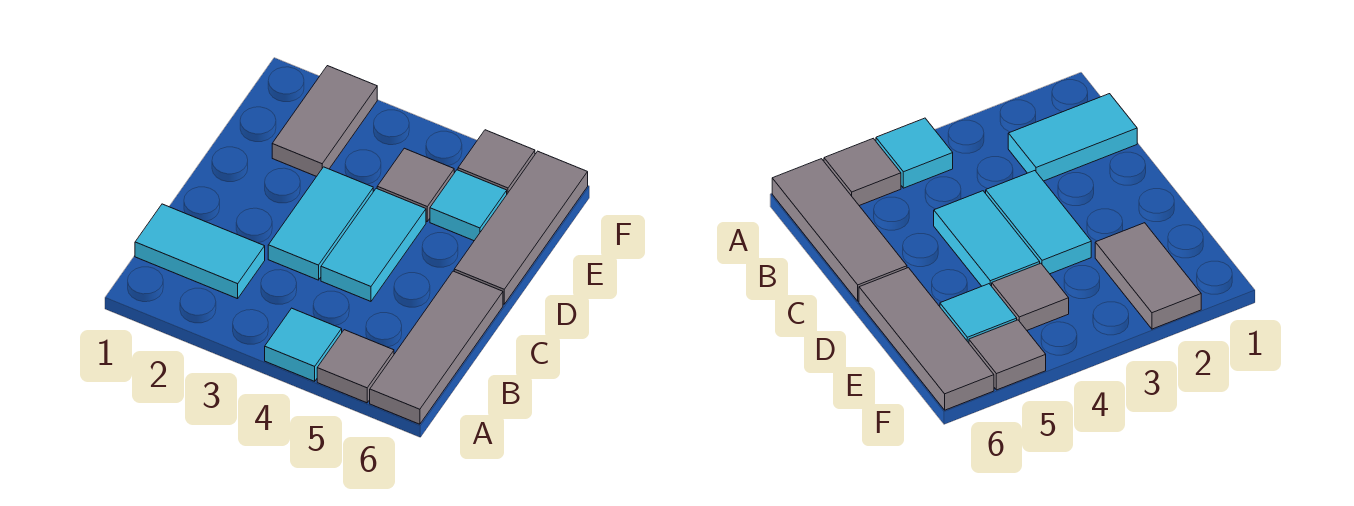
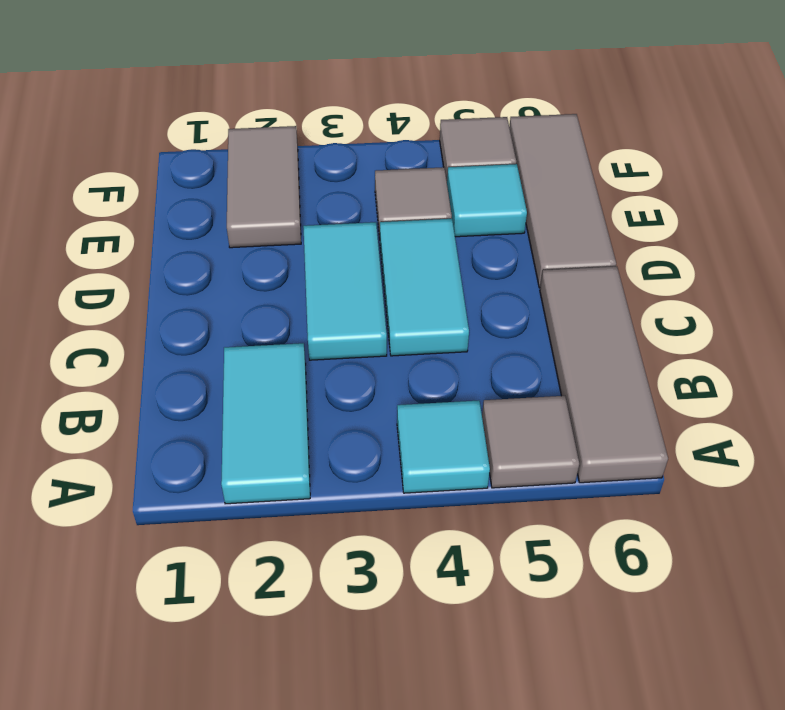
cyan tile B1:B2 level 1 -> cyan tile A2:B2 level 1

